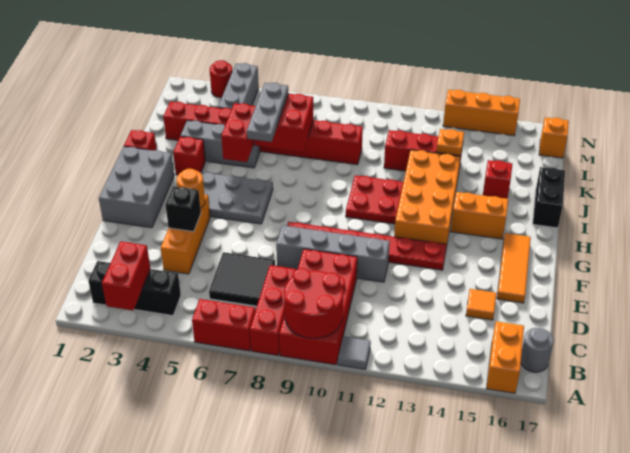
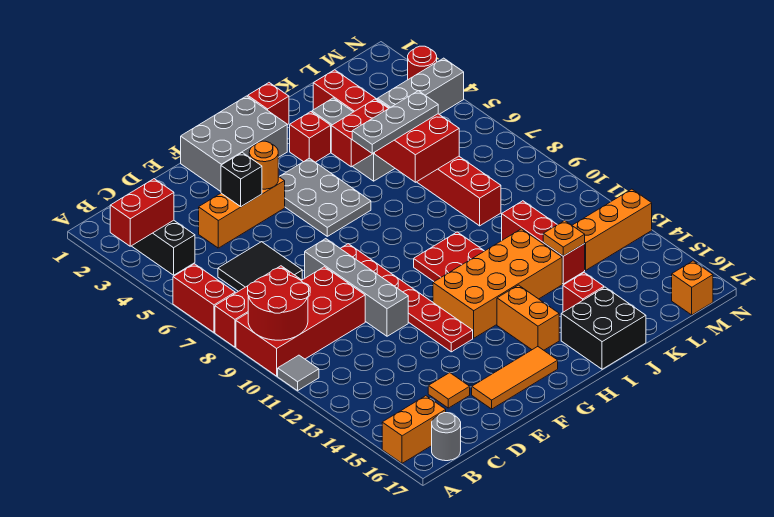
black brick I17:J17 level 1 -> black brick I16:J17 level 1
orange brick N13:N15 level 1 -> orange brick L13:N13 level 1

